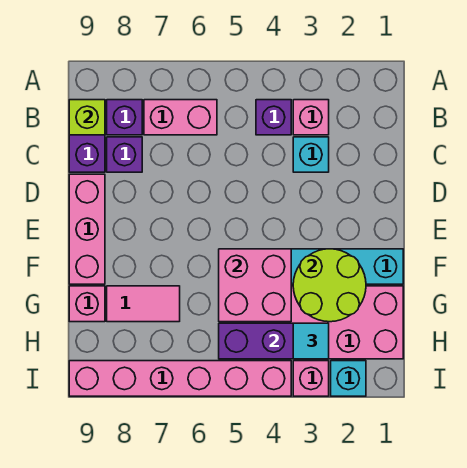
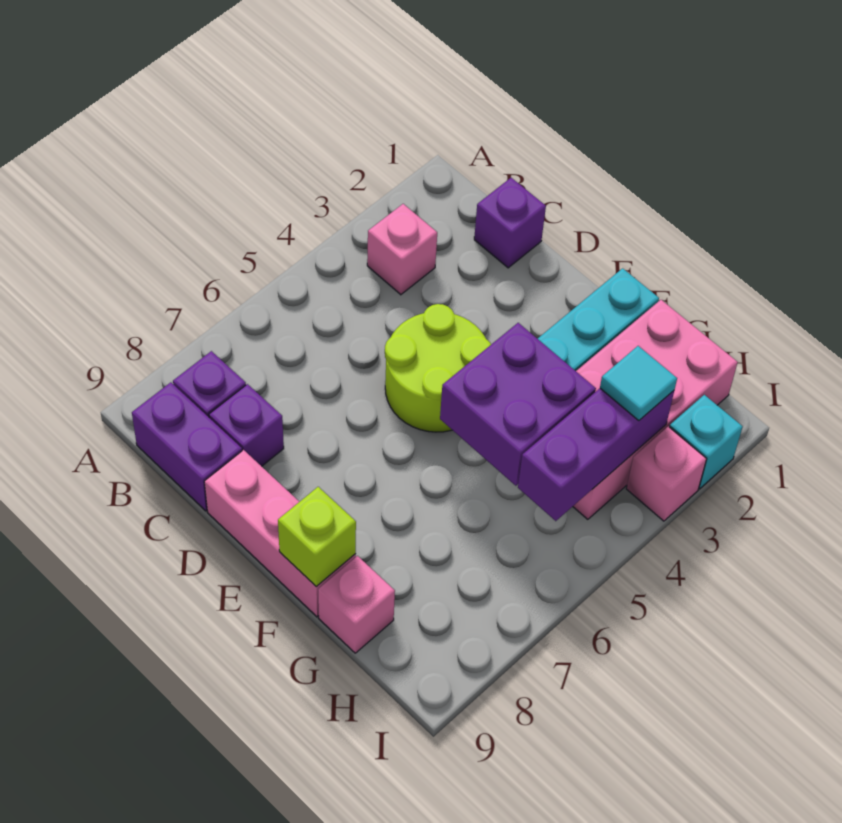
purple brick B4 level 1 -> purple brick C1 level 1
pink brick B6:B7 level 1 -> none
lime brick B9 level 2 -> lime brick F9 level 2
cyan brick C3 level 1 -> none
lime round brick F2:G3 level 2 -> lime round brick D4:E5 level 1
pink brick F4:G5 level 2 -> purple brick F4:G5 level 2
pink tile G7:G8 level 1 -> none
pink brick I4:I9 level 1 -> none

